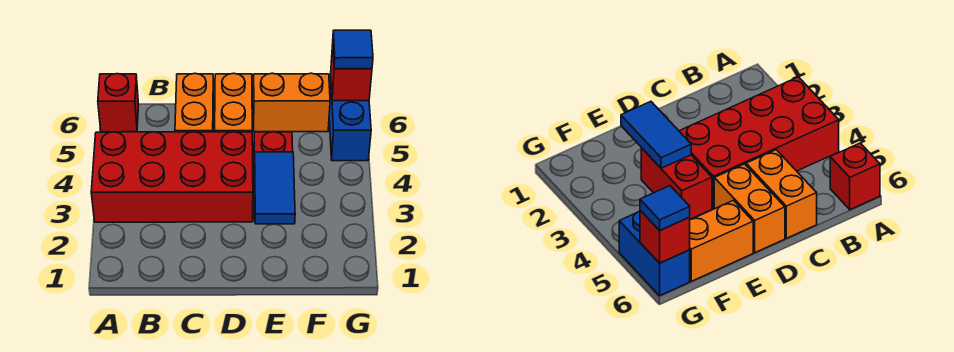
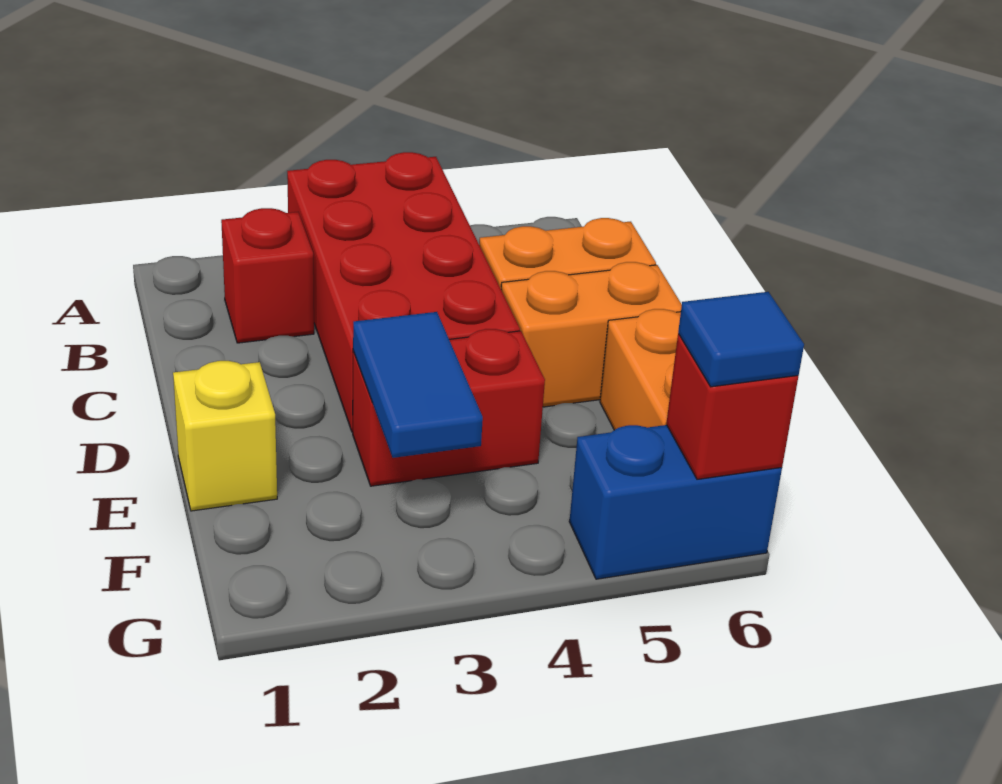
red brick A6 level 1 -> red brick B2 level 1
none -> yellow brick E1 level 1
blue tile E2:E3 level 2 -> blue tile E3:F3 level 2

